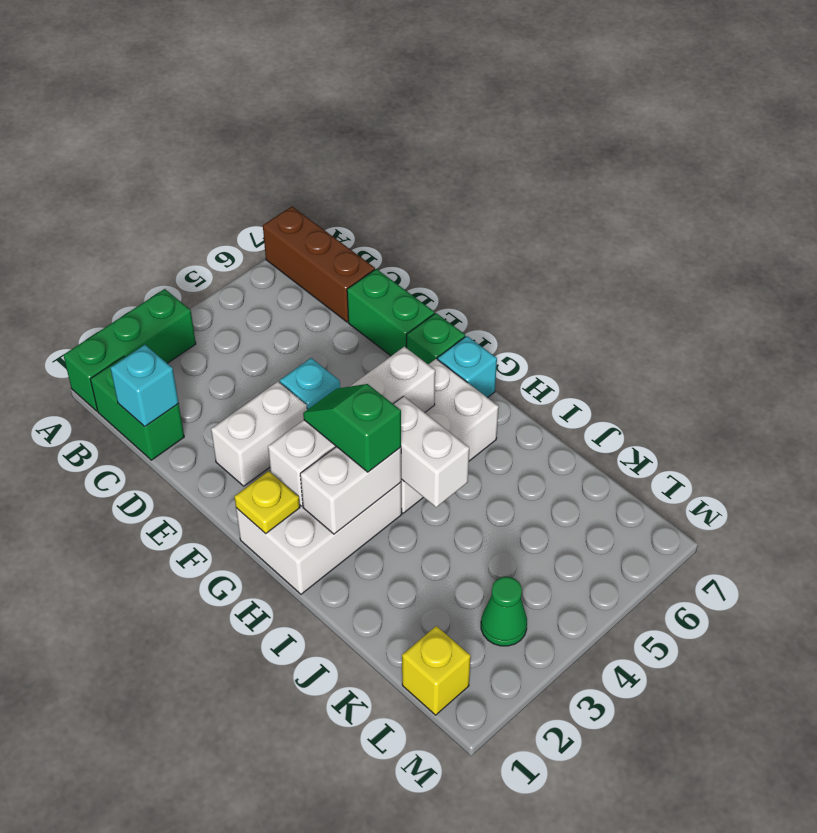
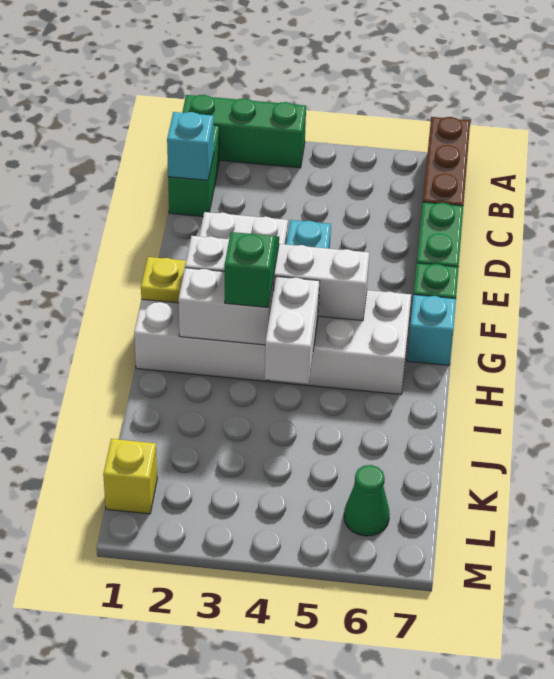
green cone L3 level 1 -> green cone L6 level 1

